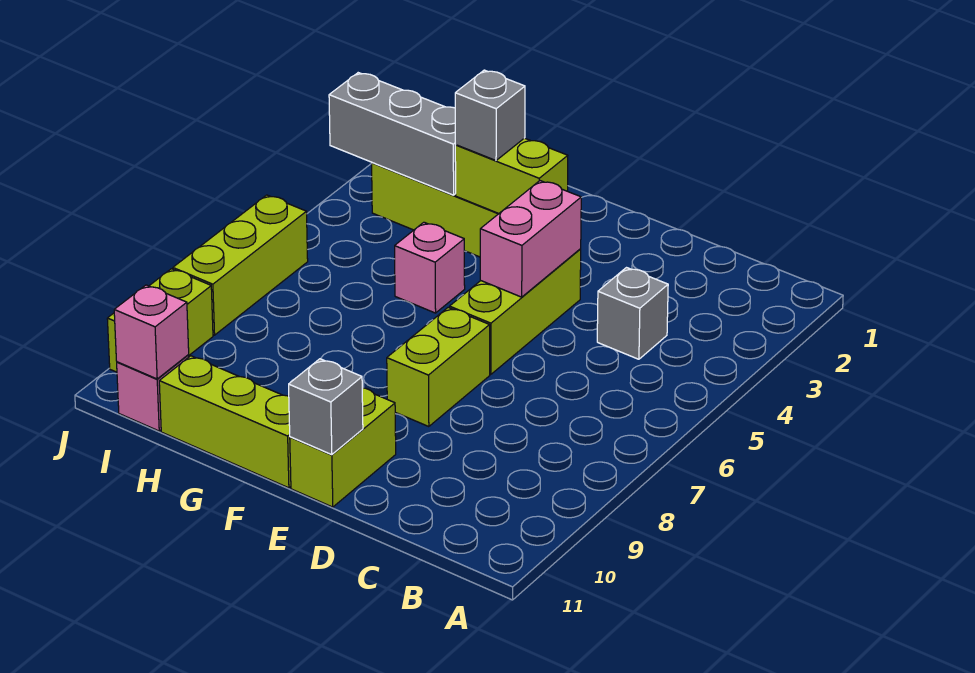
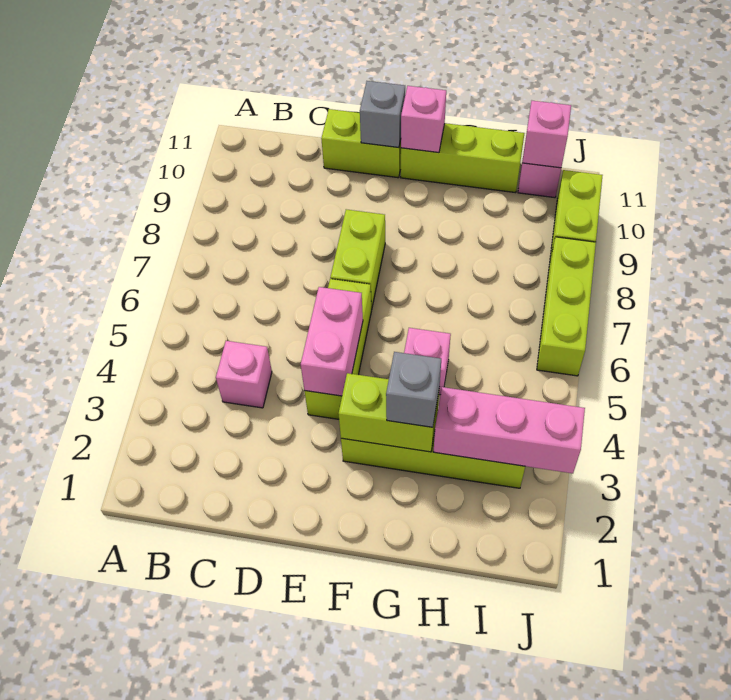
grey brick C4 level 1 -> pink brick C4 level 1
lime brick E10:E11 level 1 -> lime brick D11:E11 level 1
none -> pink brick F11 level 2
grey brick H3:J3 level 2 -> pink brick H3:J3 level 2

